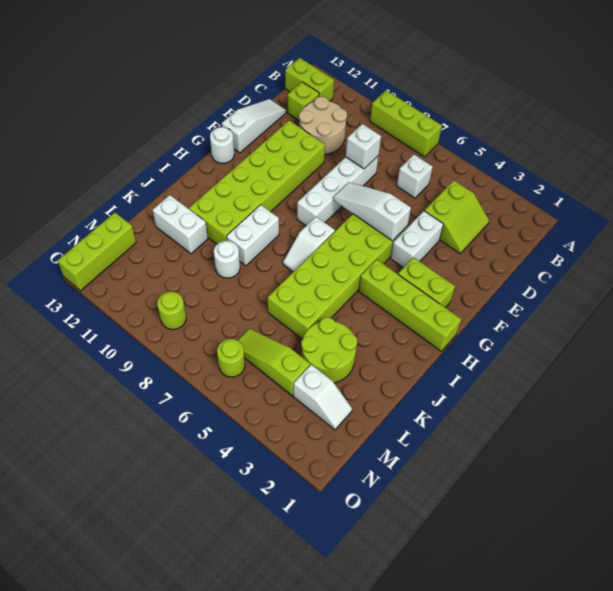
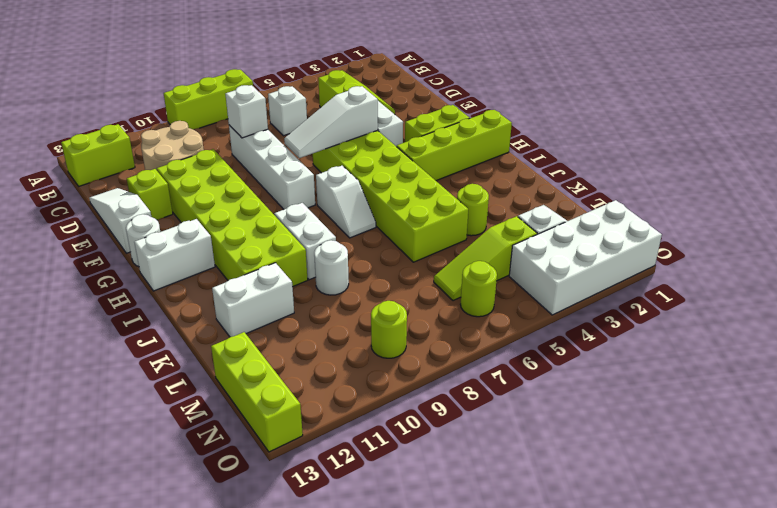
lime brick C12 level 1 -> lime brick E12 level 1
none -> white brick H12:H13 level 1
lime round brick K3:L4 level 1 -> lime round brick K4 level 1
none -> white brick N1:O4 level 1

